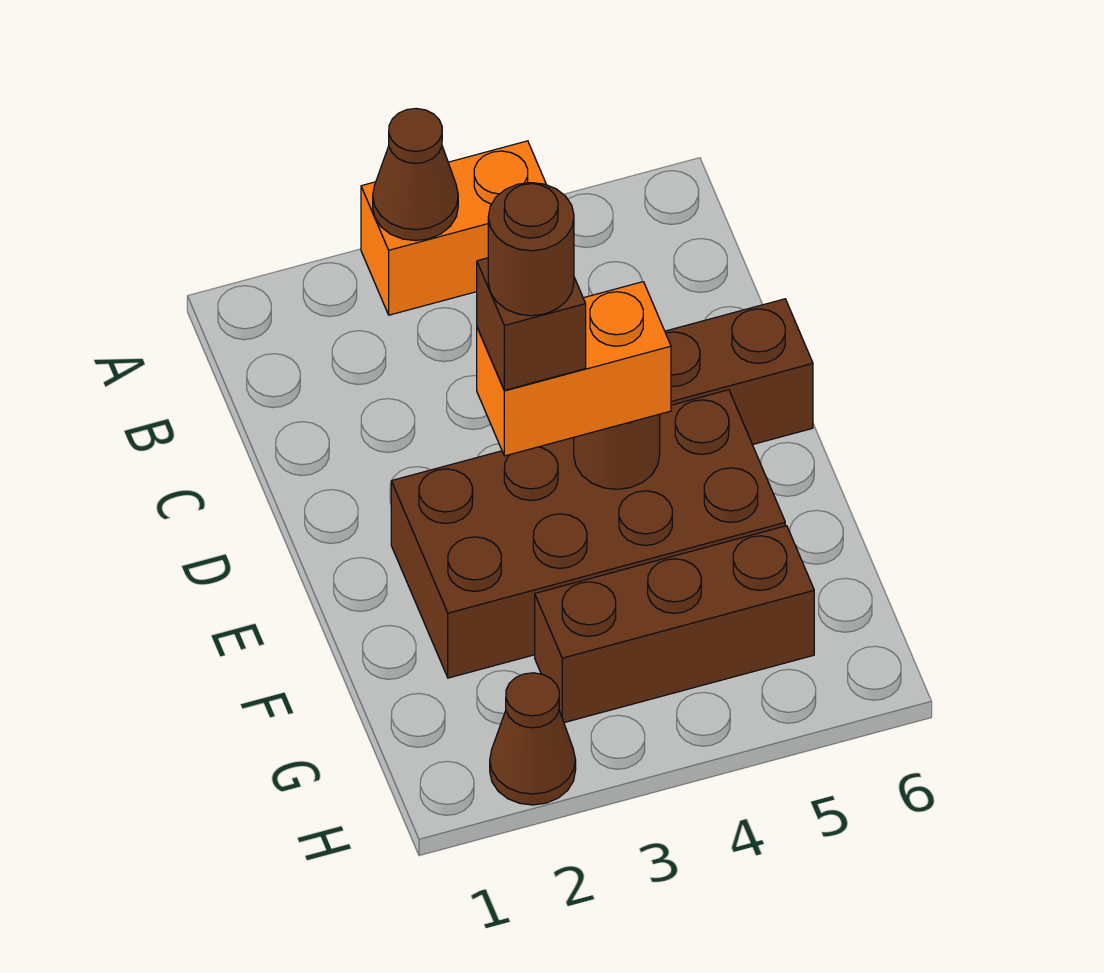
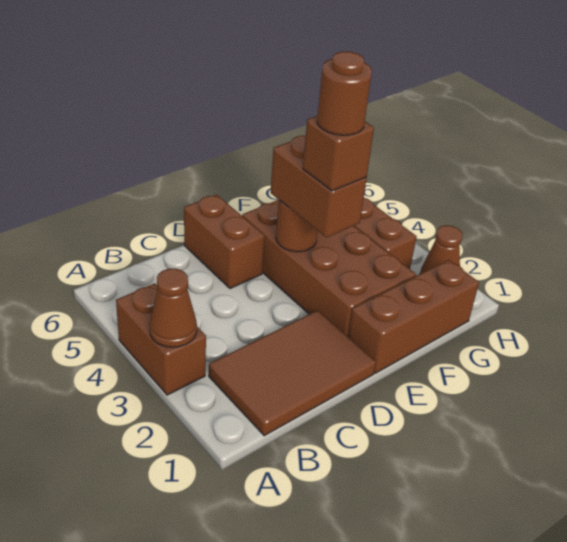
orange brick A3:A4 level 1 -> brown brick A3:A4 level 1
none -> brown tile B1:D2 level 1
none -> brown brick E1:G1 level 1
orange brick E3:E4 level 3 -> brown brick E3:E4 level 3

